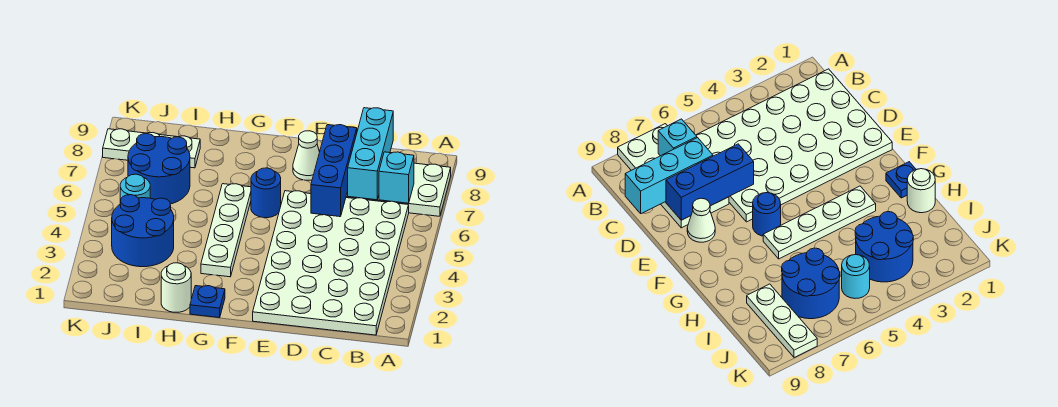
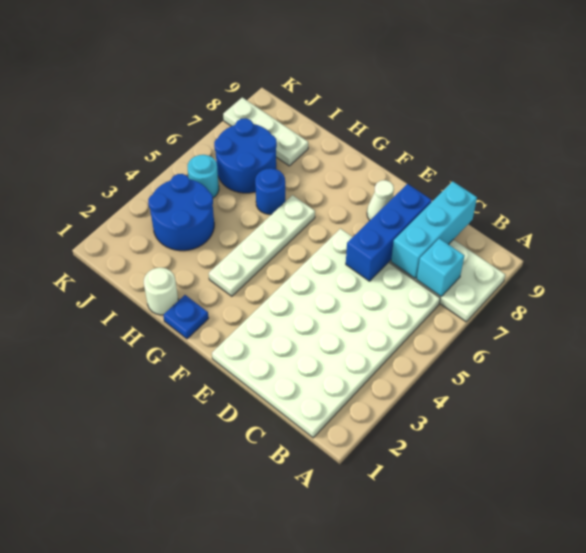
blue round brick F6 level 1 -> blue round brick H6 level 1

